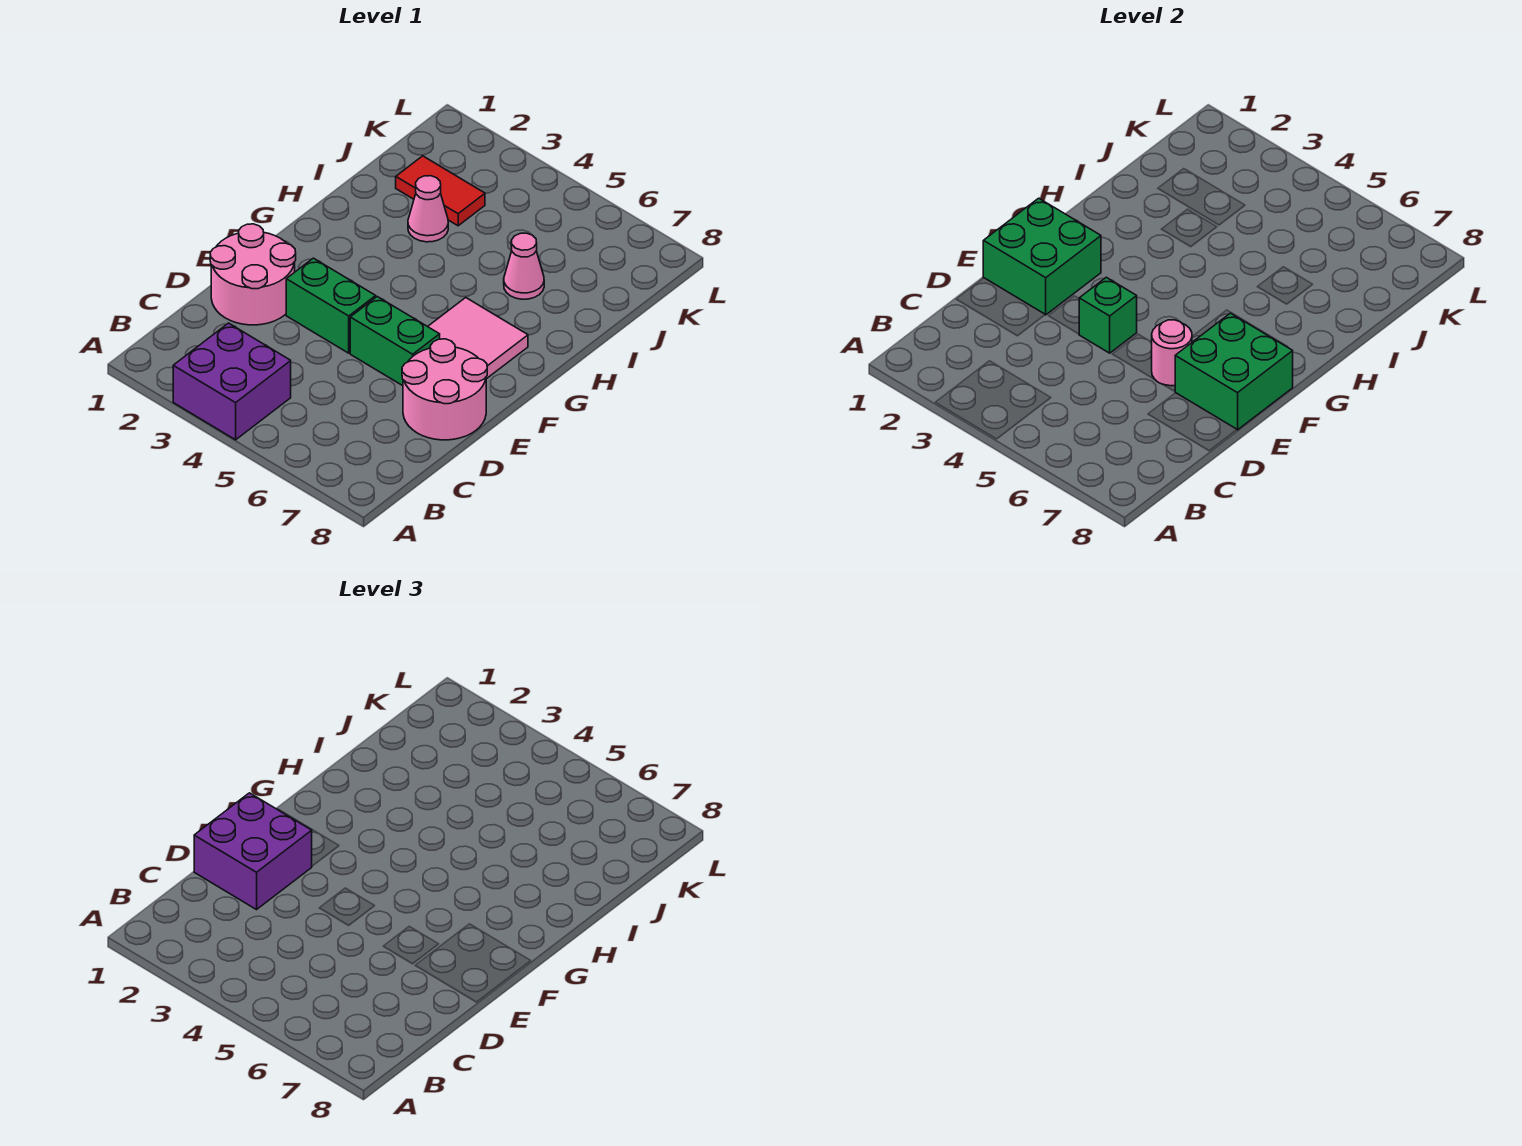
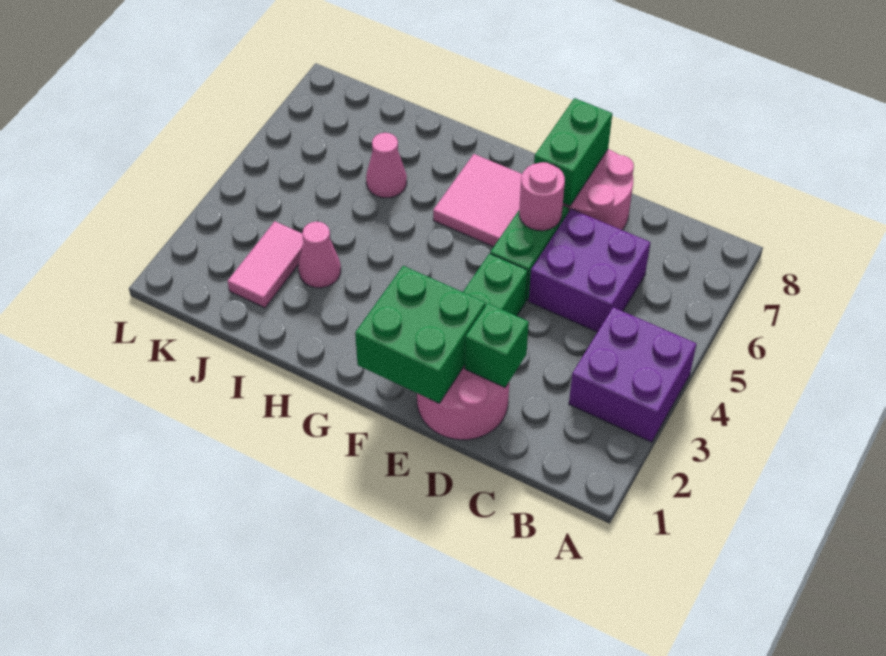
purple brick D1:E2 level 3 -> purple brick C5:D6 level 1
green brick E4 level 2 -> green brick D2 level 2
green brick E7:F8 level 2 -> green brick E7:E8 level 2
red tile J2:J3 level 1 -> pink tile J2:J3 level 1

